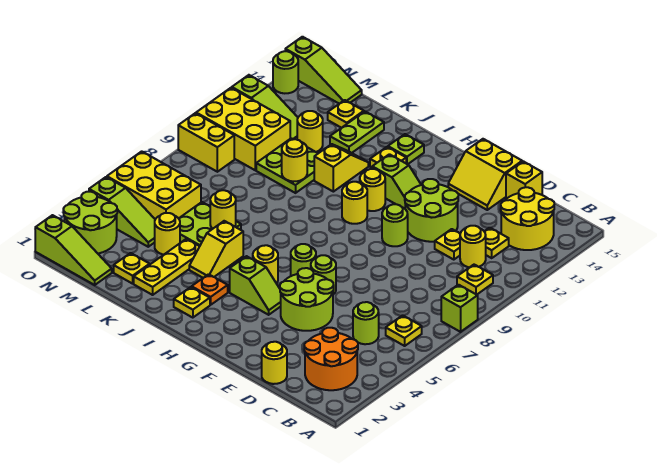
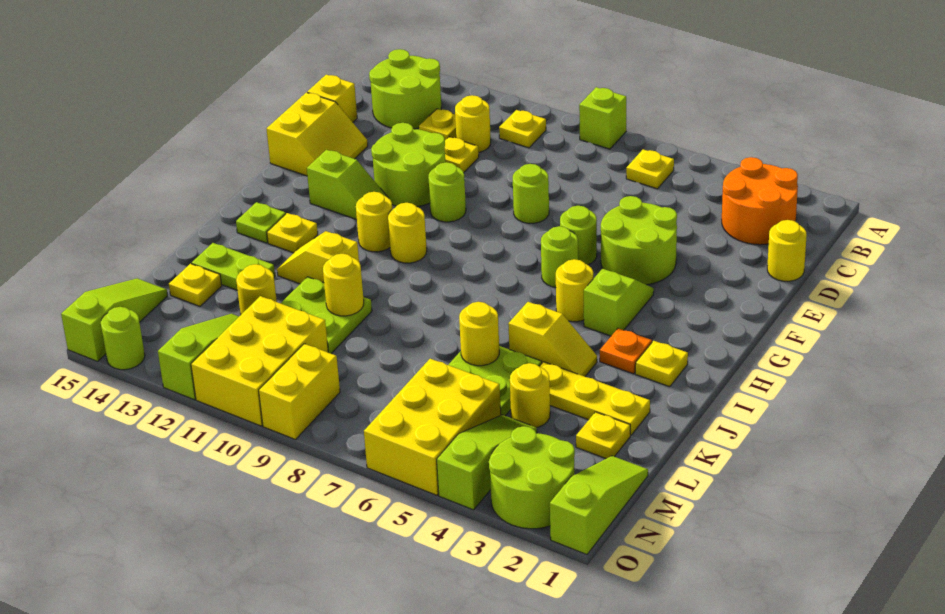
yellow round brick B13:C14 level 1 -> lime round brick B13:C14 level 1
lime round brick C5 level 1 -> lime round brick E8 level 1
lime slope G12:H12 level 1 top H -> lime slope G12:G13 level 1 top 13

